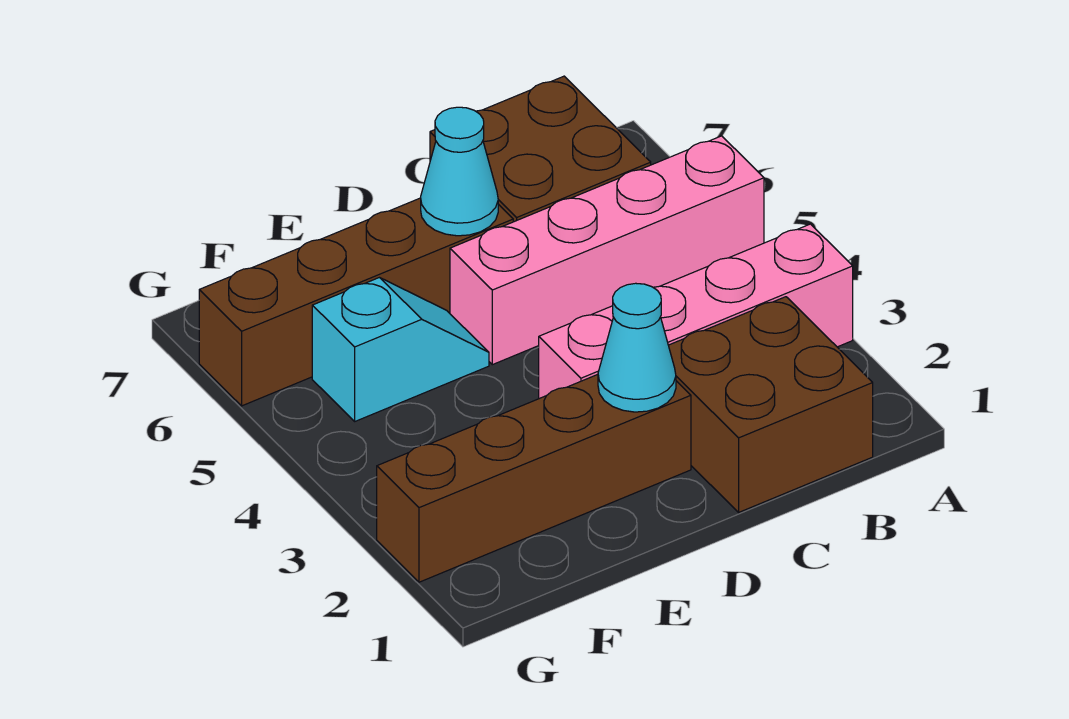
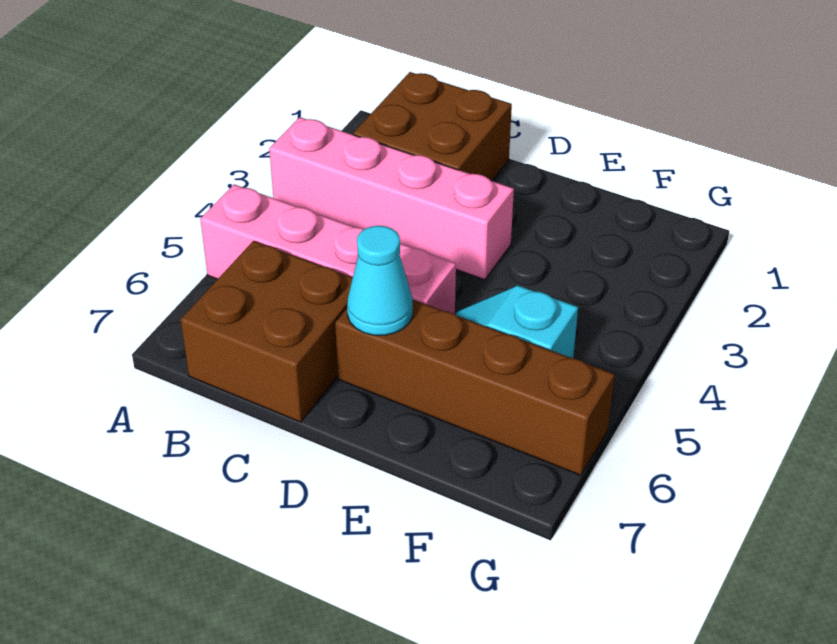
brown brick D2:G2 level 1 -> none
cyan cone D2 level 2 -> none

